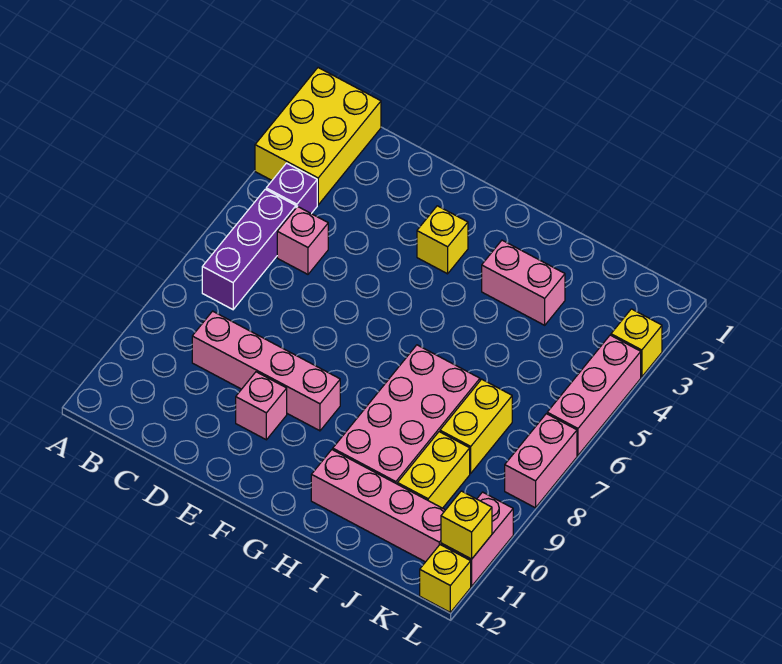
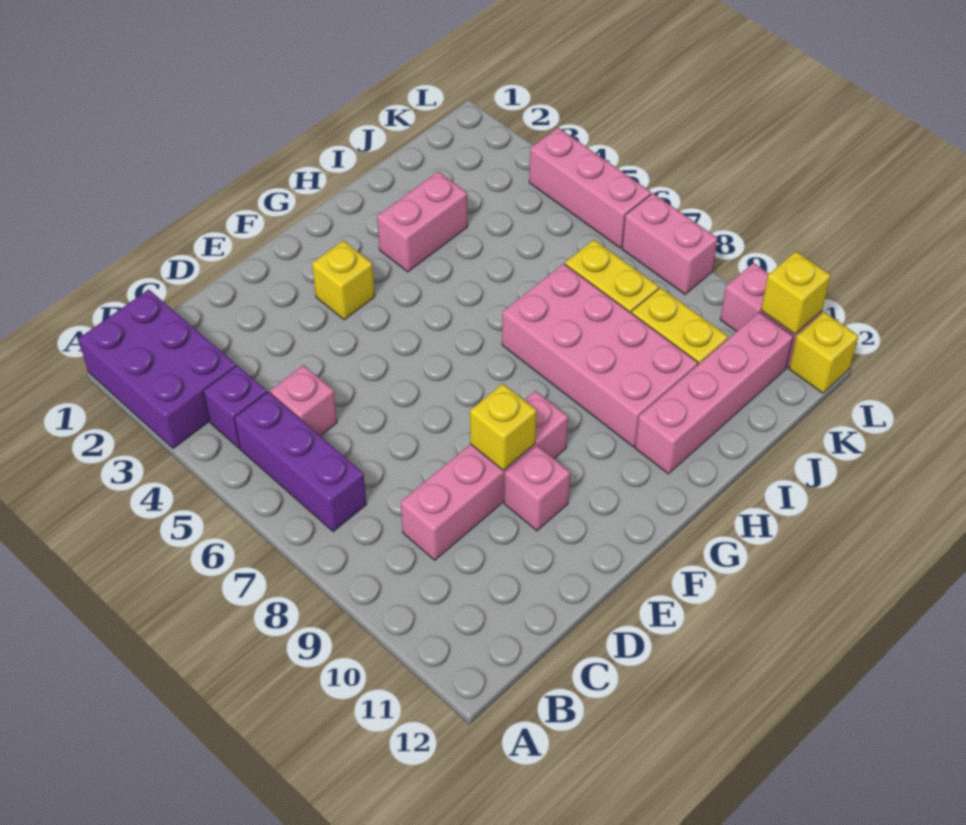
yellow brick A1:B3 level 1 -> purple brick A1:B3 level 1
yellow brick L3 level 1 -> yellow brick E9 level 2

